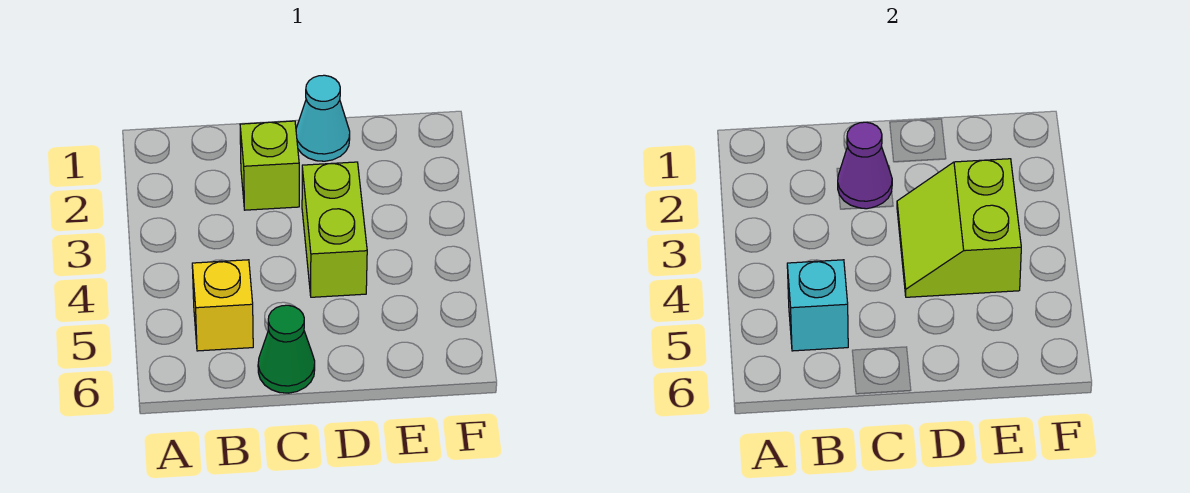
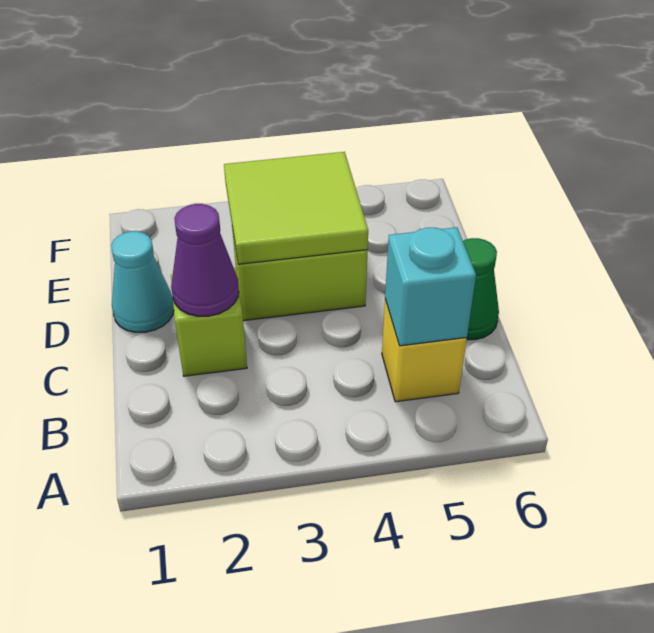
lime slope D3:E4 level 2 top E -> lime tile D3:E4 level 2

